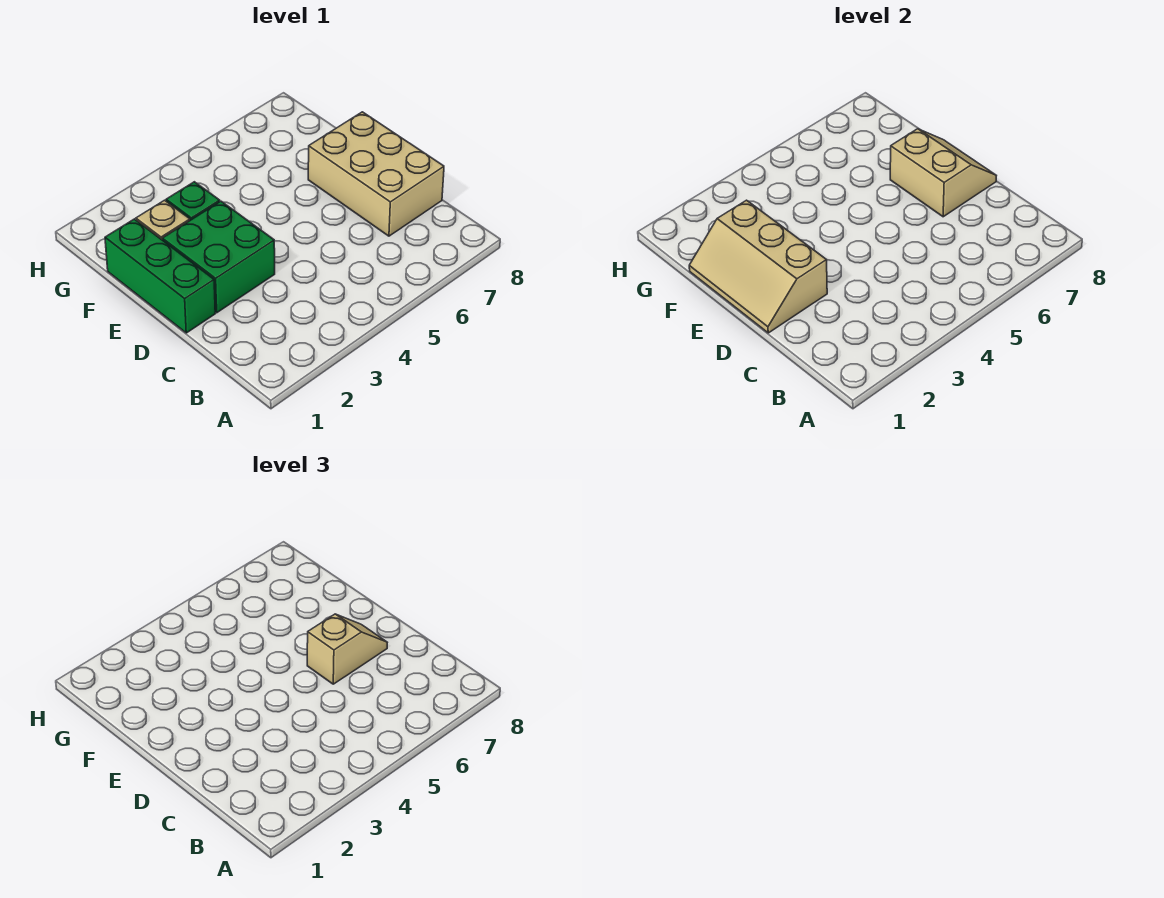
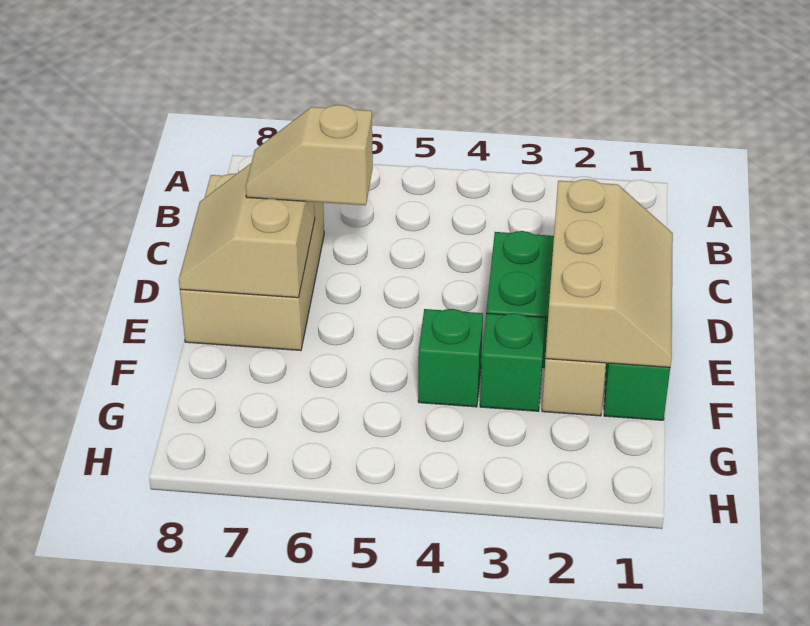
none -> green brick F4 level 1

